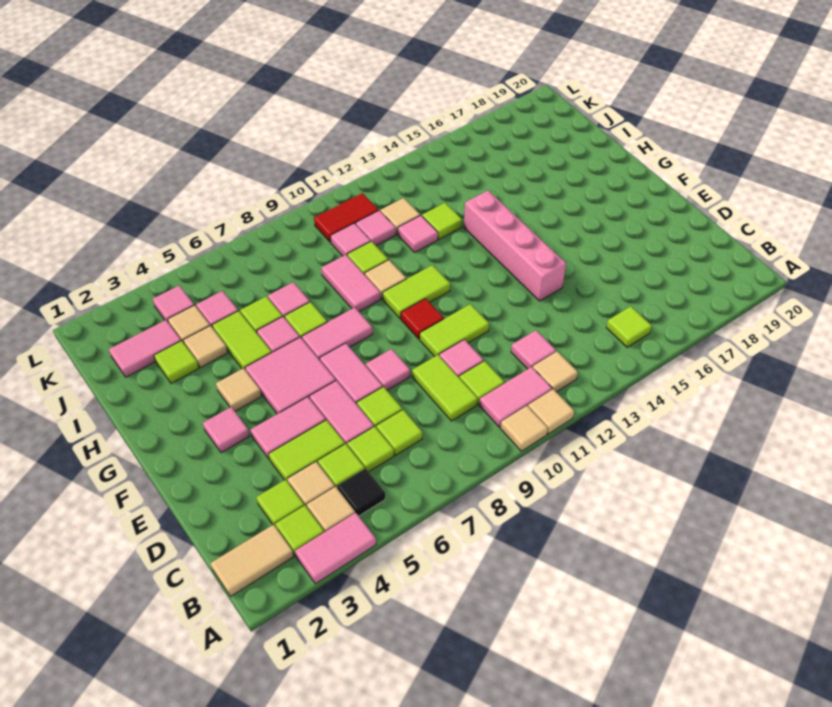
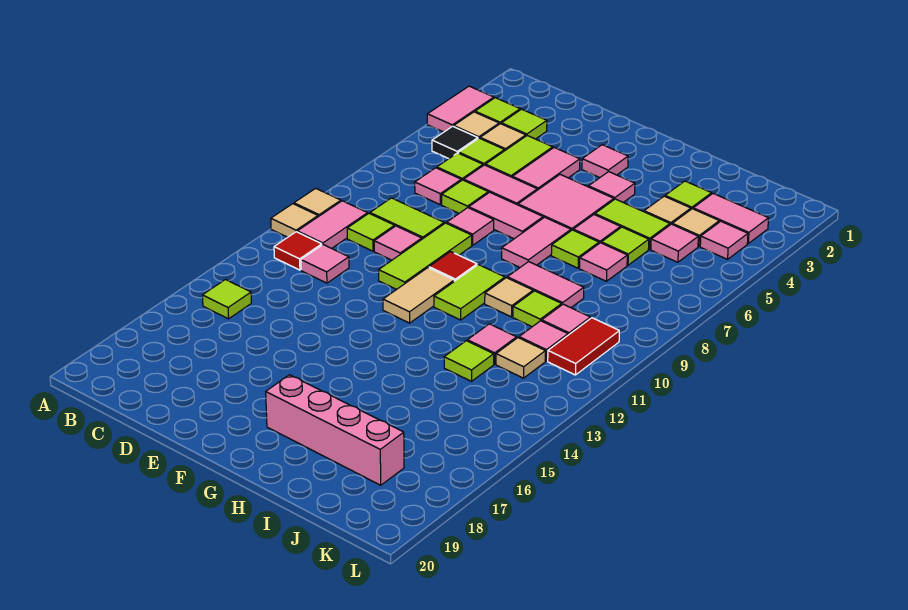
tan tile B1:B2 level 1 -> tan tile F11:F12 level 1
tan tile B12 level 1 -> red tile B12 level 1
lime tile C7 level 1 -> pink tile C7 level 1
lime tile E10:E11 level 1 -> lime tile E9:E11 level 1
pink brick E14:H14 level 1 -> pink brick G18:J18 level 1
tan tile G4 level 1 -> pink tile G4 level 1
pink tile J2:J3 level 1 -> pink tile J3:K3 level 1

